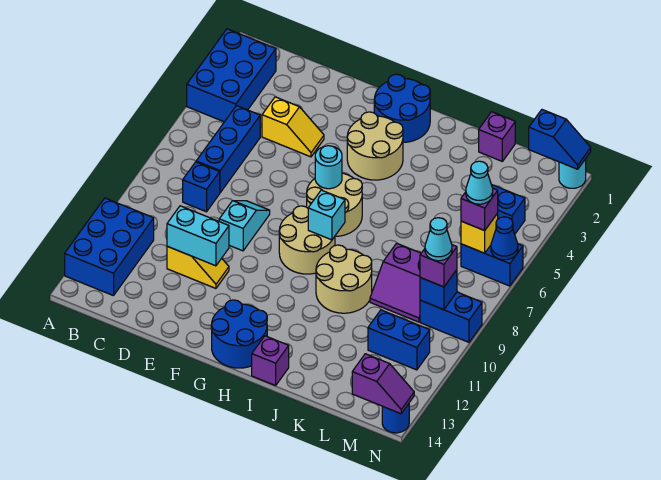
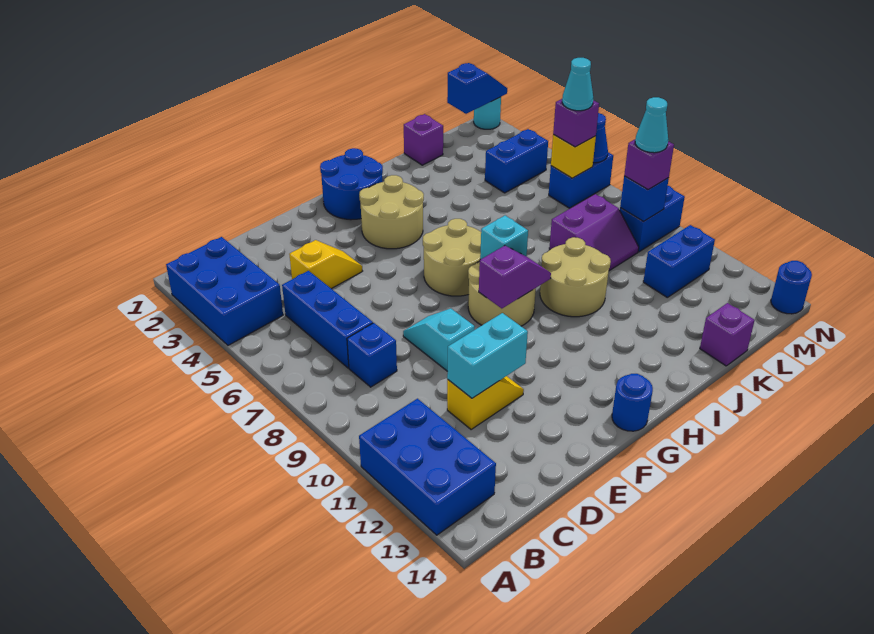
cyan round brick G6 level 2 -> none
blue round brick G13:H14 level 1 -> blue round brick G14 level 1
purple brick I14 level 1 -> purple brick K14 level 1
purple slope M14:N14 level 2 top M -> purple slope G9:H9 level 2 top G

